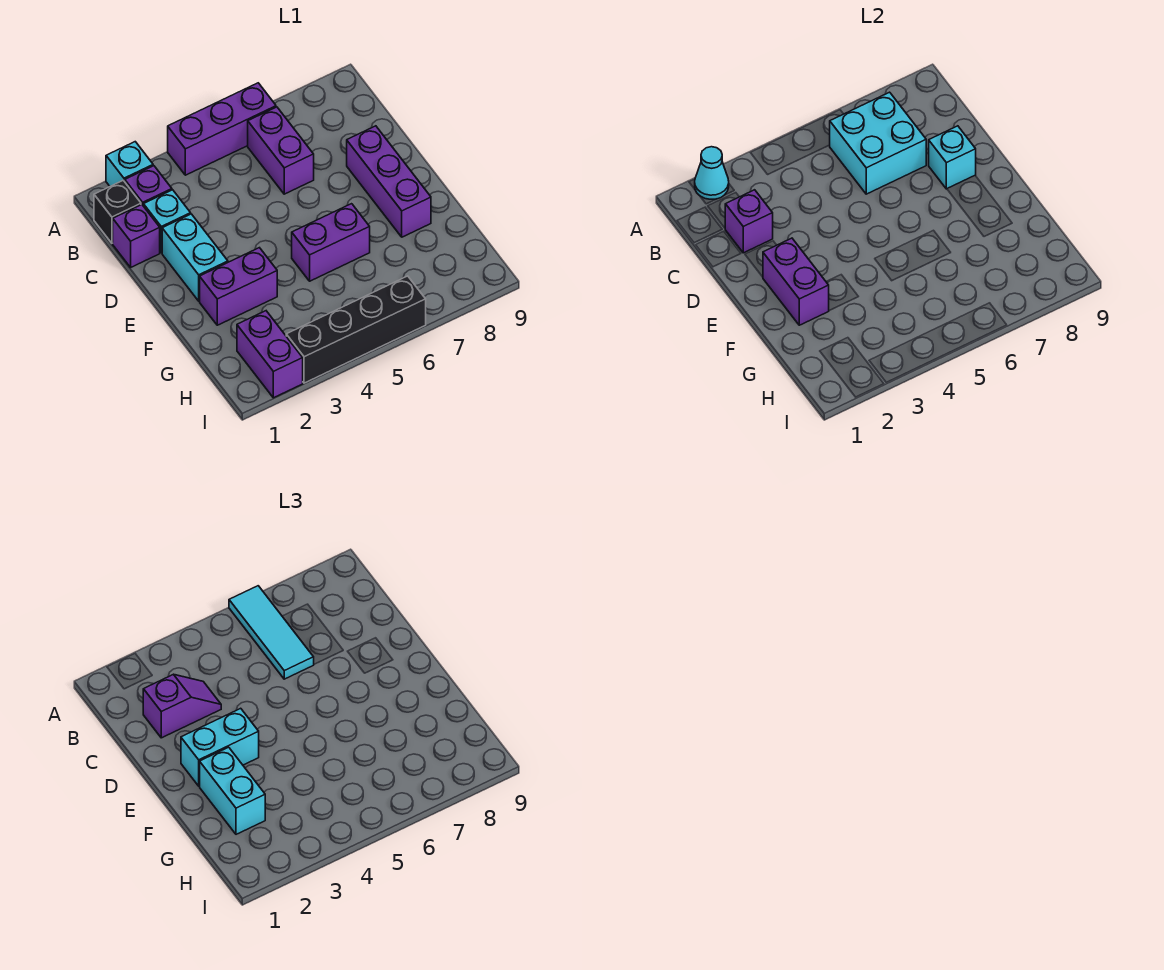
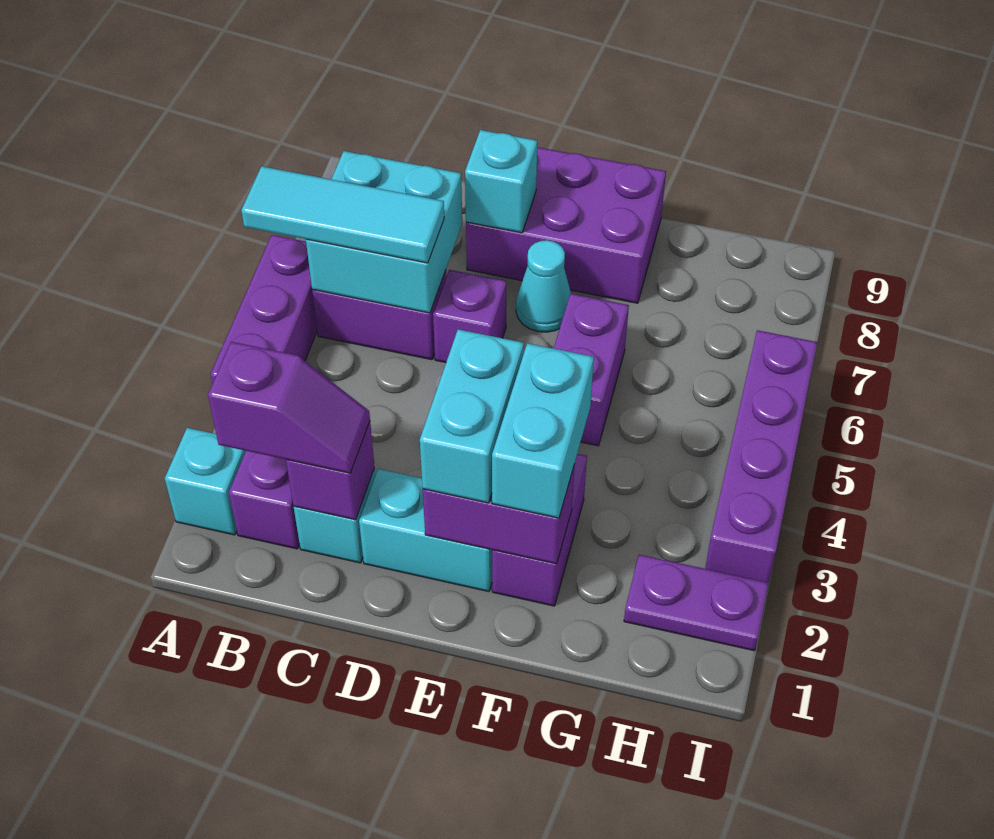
cyan cone A2 level 2 -> cyan cone E7 level 1
black brick B1 level 1 -> none
purple brick C1 level 1 -> purple brick D6 level 1
purple slope C2:C3 level 3 top 2 -> purple slope B2:C2 level 3 top B
purple brick D8:F8 level 1 -> purple brick D8:F9 level 1
cyan brick F2:G2 level 3 -> cyan brick F2:F3 level 3
purple brick H2:I2 level 1 -> purple plate H2:I2 level 1
black brick I3:I6 level 1 -> purple brick I3:I6 level 1

